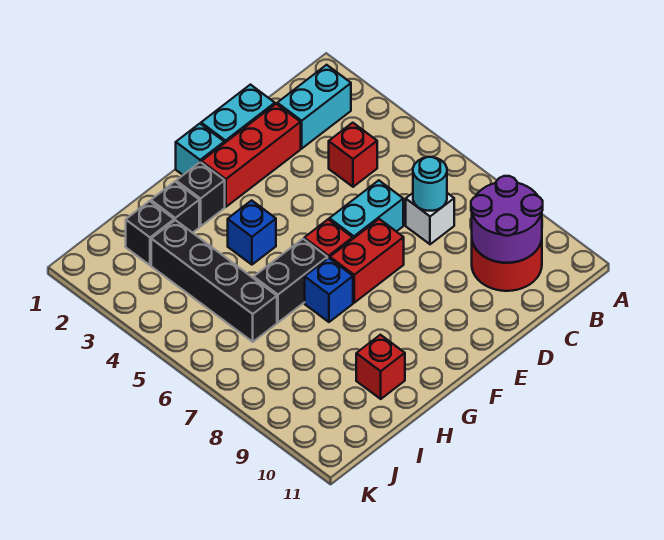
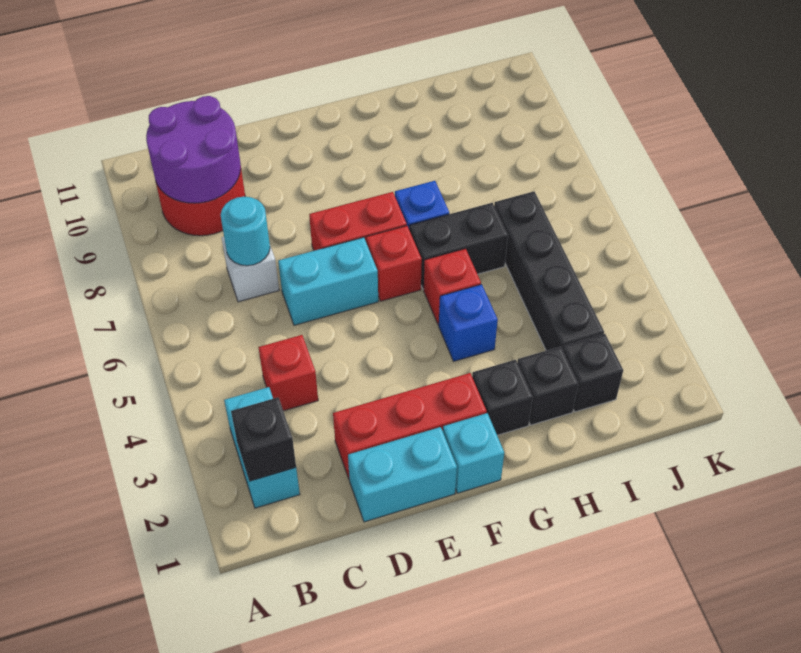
cyan brick B2:C2 level 1 -> cyan brick B2:B3 level 1
none -> black brick B2 level 2
red brick H10 level 1 -> red brick G5 level 1

